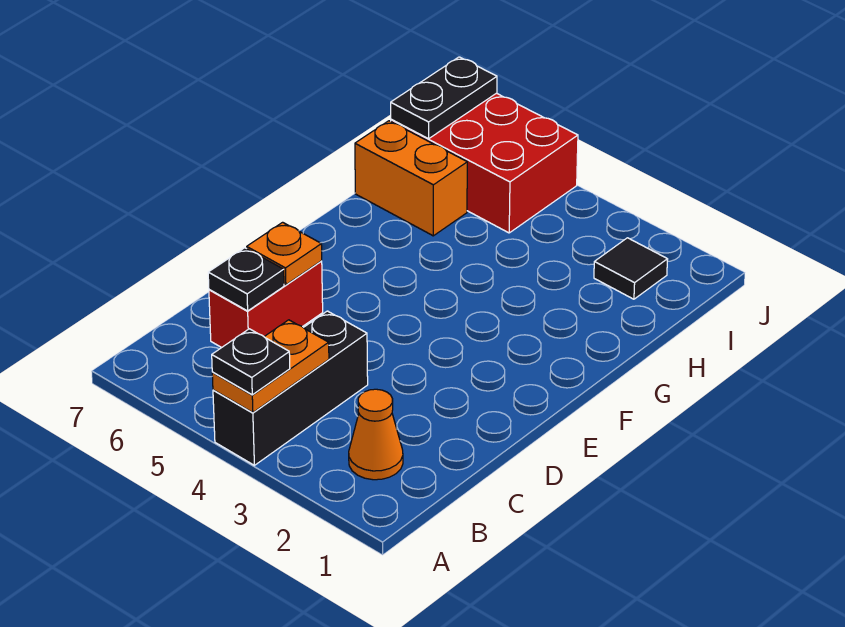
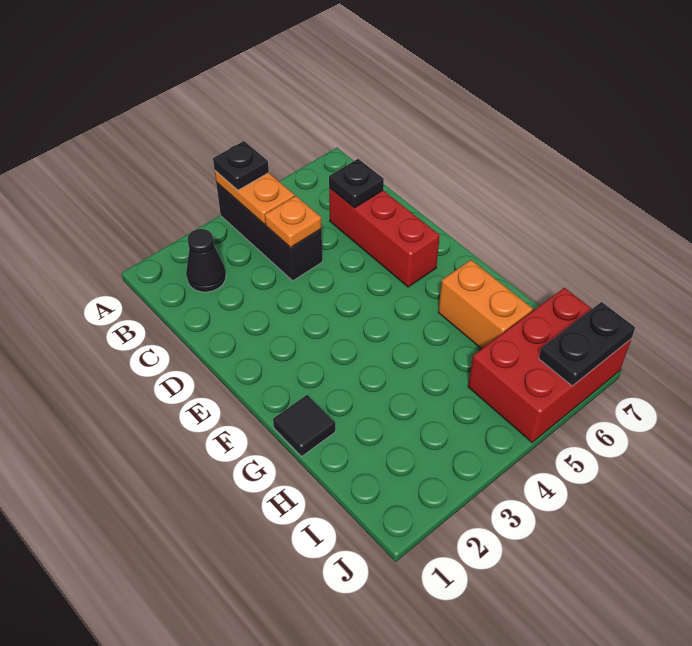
orange cone B2 level 1 -> black cone B2 level 1
red brick C6:D6 level 1 -> red brick C6:E6 level 1
orange plate D6 level 2 -> orange plate C4 level 2
orange brick H6:H7 level 1 -> orange brick G6:H6 level 1
black tile I2 level 1 -> black tile G1 level 1
black plate I7:J7 level 2 -> black plate J6:J7 level 2

